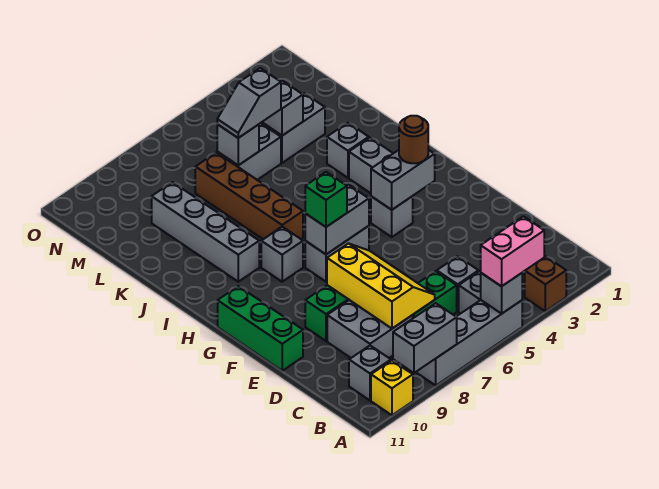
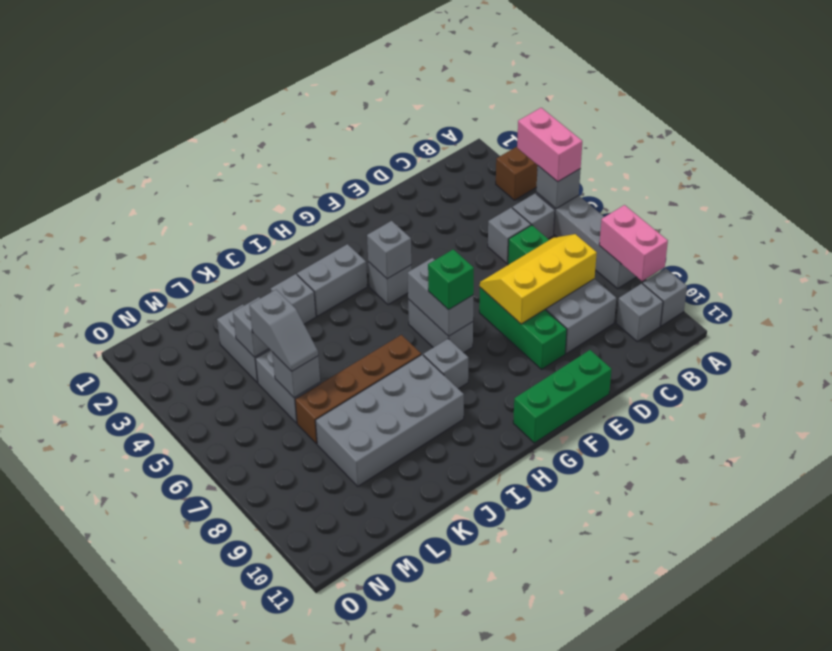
grey brick A8:A9 level 2 -> pink brick A8:A9 level 2
yellow brick A10 level 1 -> grey brick A10 level 1
grey brick G3:G4 level 2 -> grey brick G4 level 2
brown round brick G3 level 3 -> none
grey brick I9:L9 level 1 -> grey brick I8:L9 level 1

